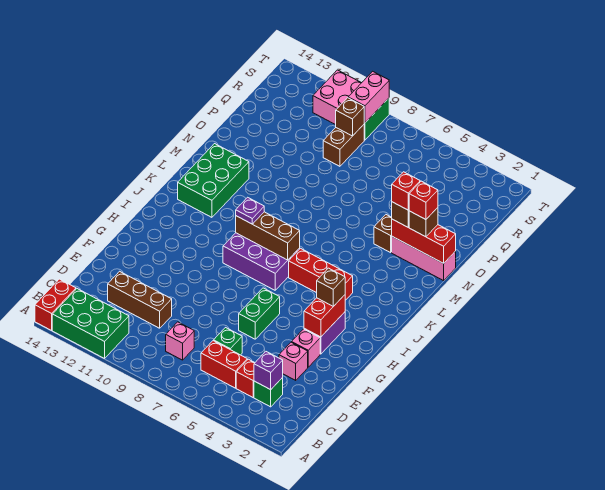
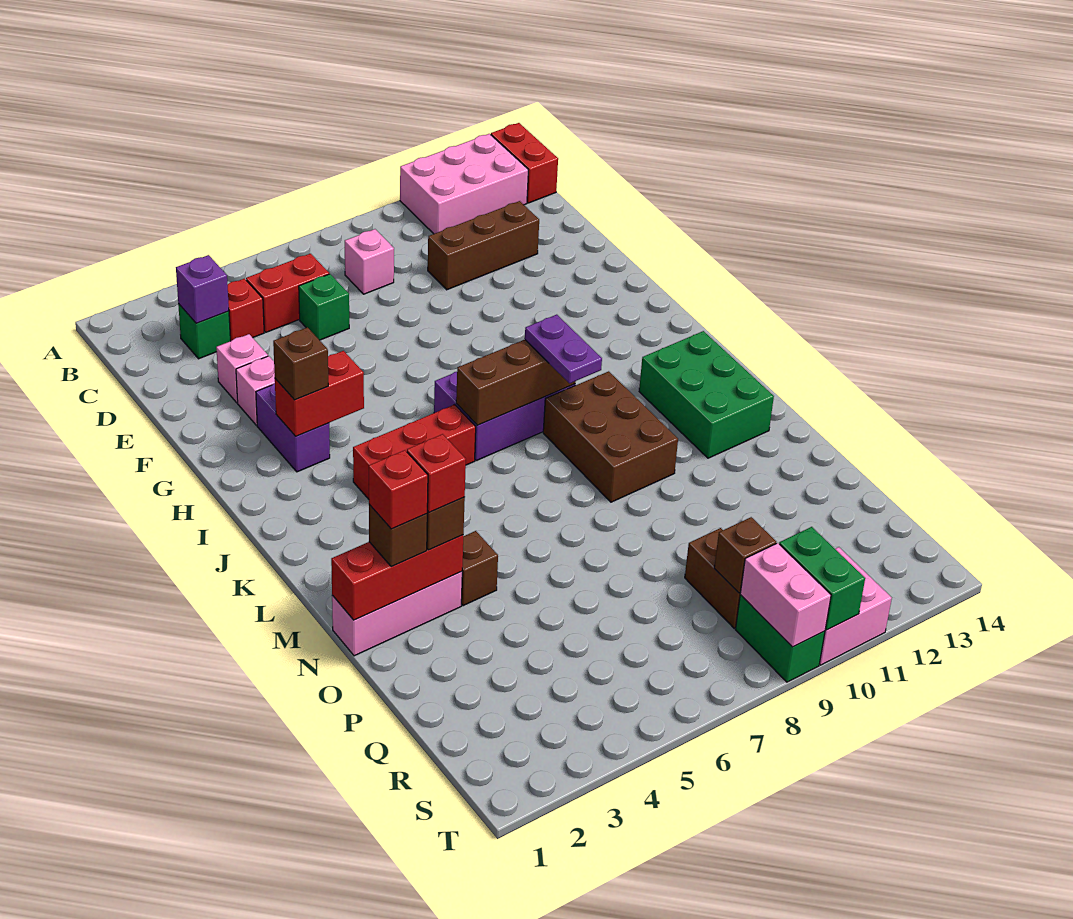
green brick A11:B13 level 1 -> pink brick A11:B13 level 1
green brick F6:G6 level 1 -> green brick S10:T10 level 2
red brick G3:H3 level 2 -> red brick H3:H4 level 2
purple plate J9 level 3 -> purple plate J9:K9 level 3
none -> brown brick K9:M10 level 1

